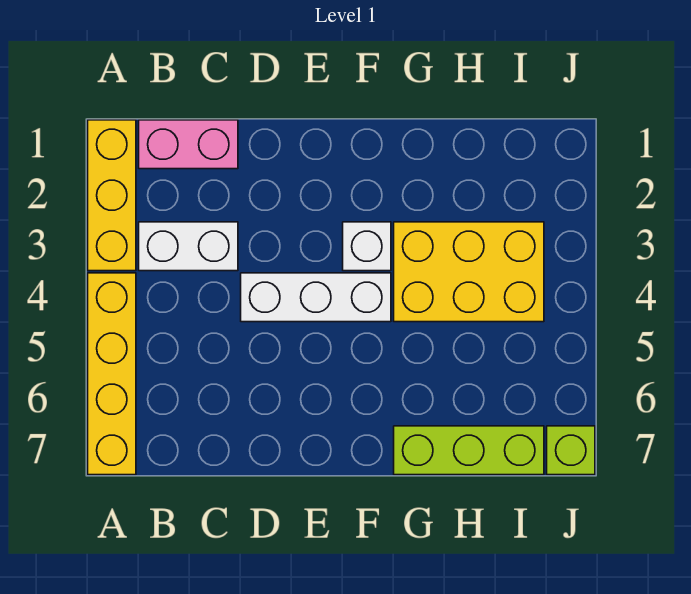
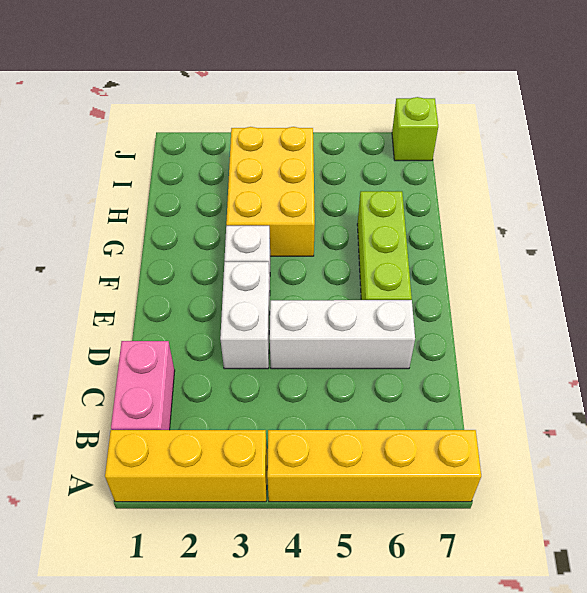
white brick B3:C3 level 1 -> white brick D3:E3 level 1
white brick D4:F4 level 1 -> white brick D4:D6 level 1
lime brick G7:I7 level 1 -> lime brick E6:G6 level 1

